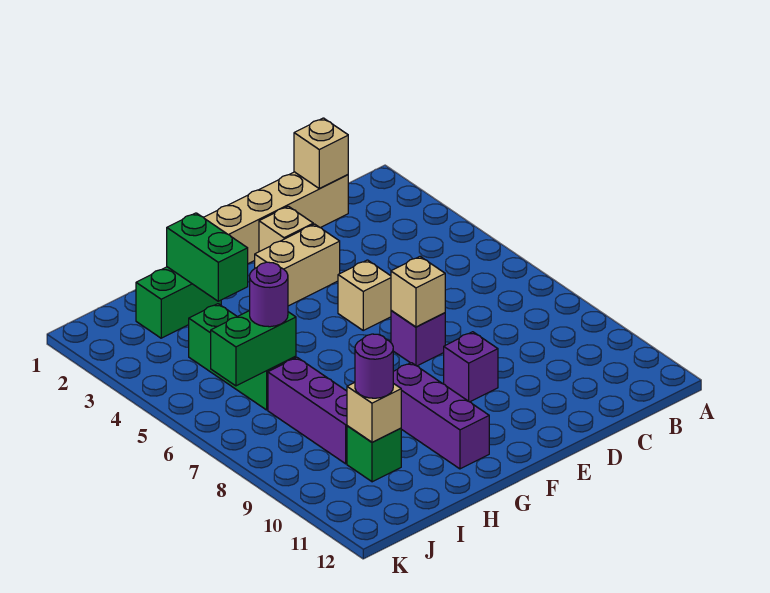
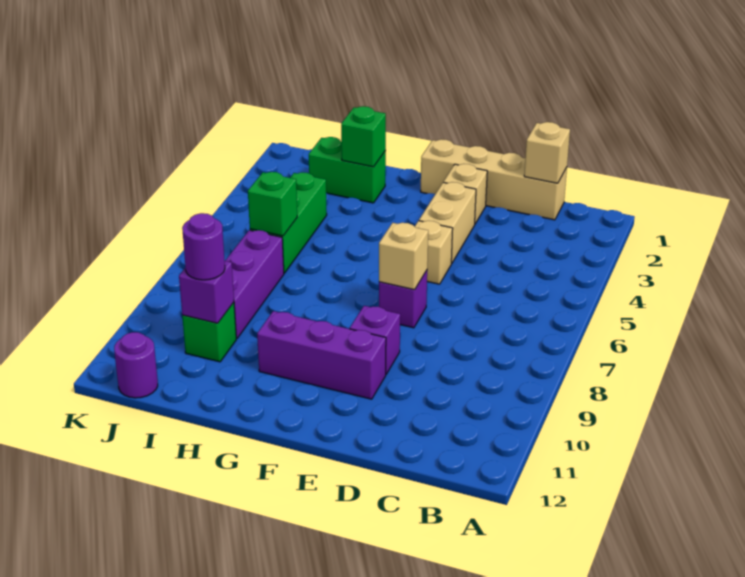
tan brick E3:F3 level 1 -> tan brick E3:E4 level 1
purple brick G9:G11 level 1 -> purple brick E10:G10 level 1
green brick H2:H3 level 2 -> green brick H2 level 2
green brick I6:J6 level 2 -> green brick I6 level 2
purple round brick I6 level 3 -> purple round brick J12 level 1
tan brick I10 level 2 -> purple brick I10 level 2

